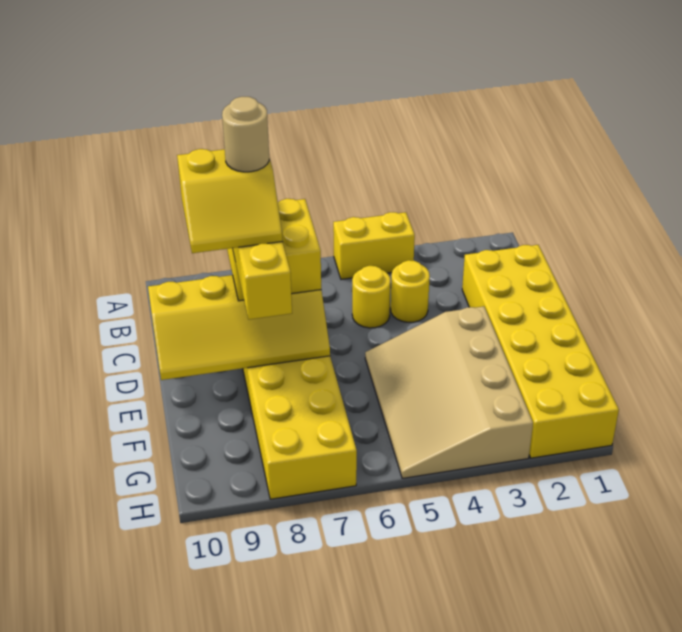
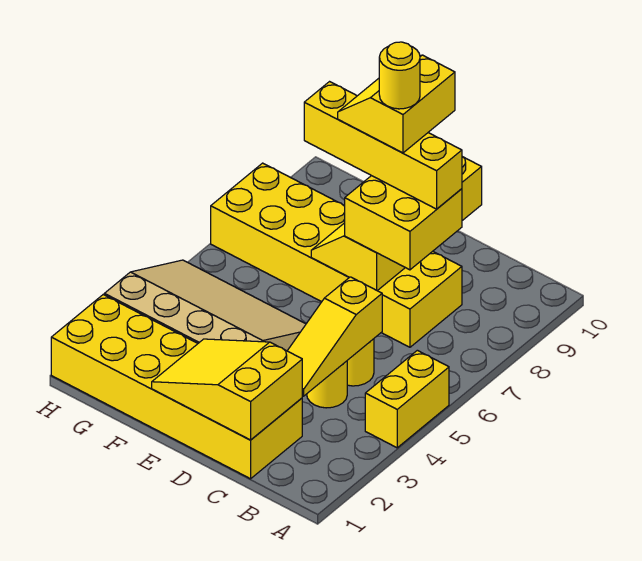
none -> yellow slope C1:E2 level 2 top C
none -> yellow slope C3:C5 level 2 top 5
tan round brick D8 level 6 -> yellow round brick D8 level 6

